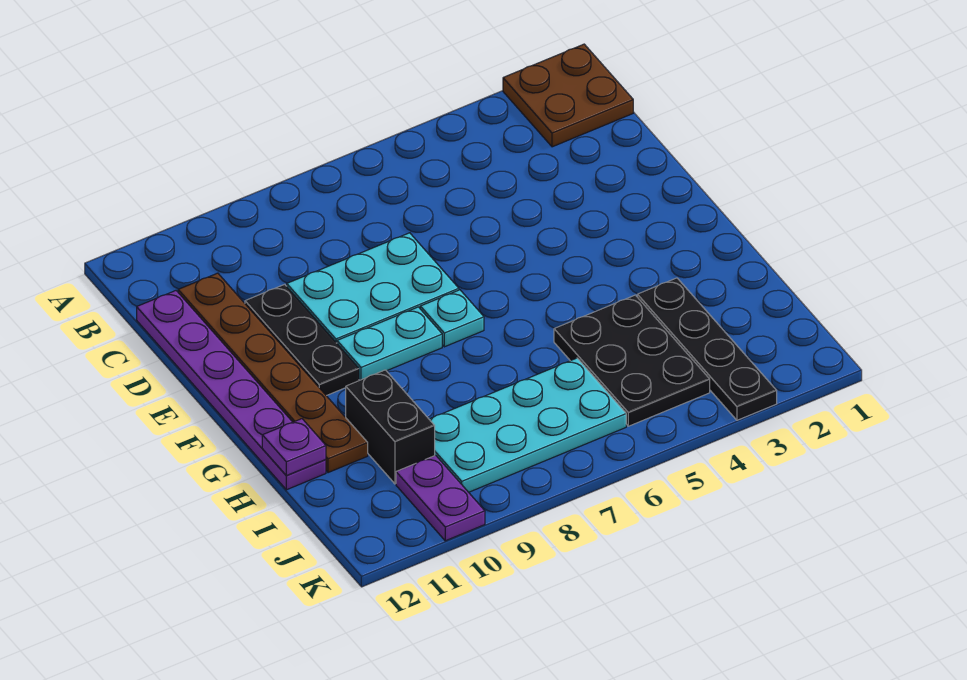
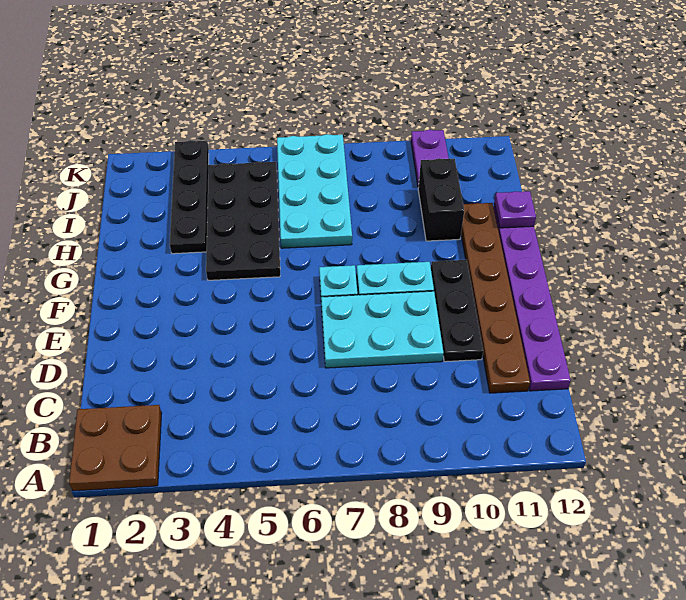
black plate H4:J5 level 1 -> black plate G4:J5 level 1
cyan plate I6:J9 level 1 -> cyan plate H6:K7 level 1

